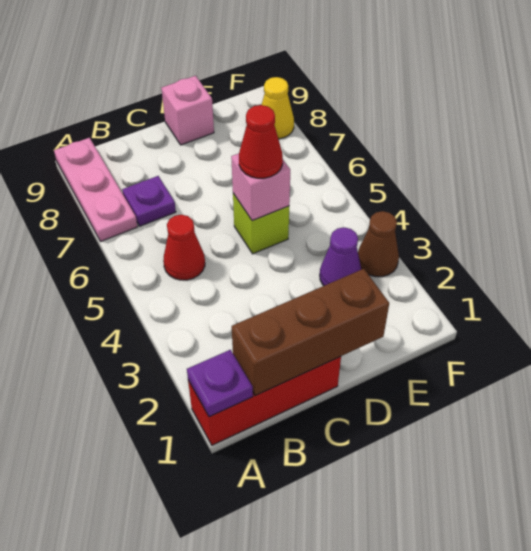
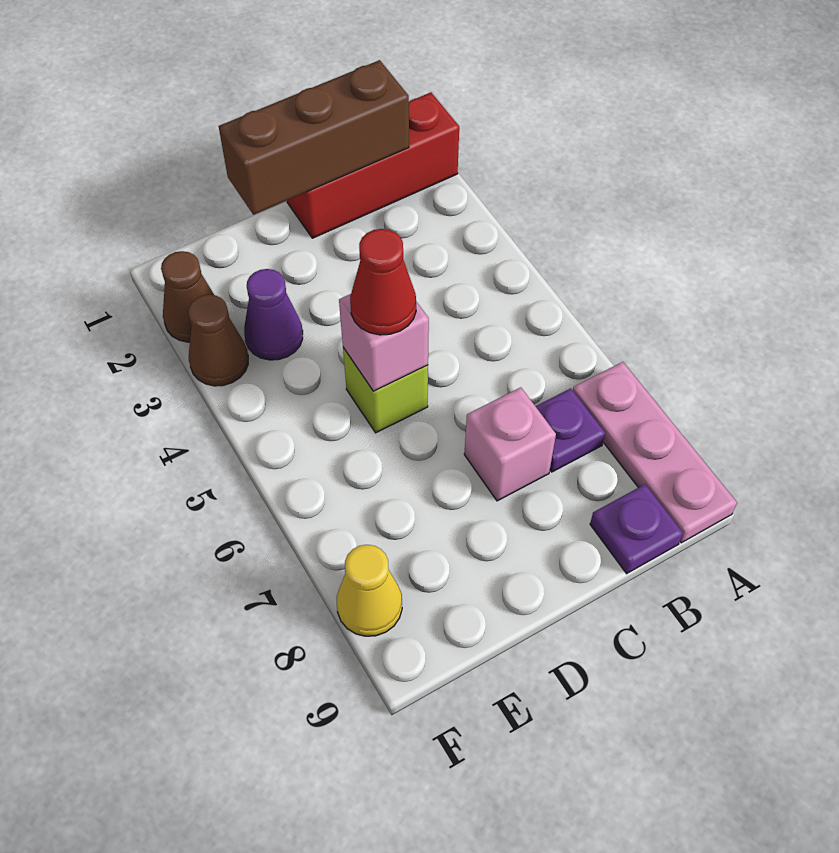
purple plate A1 level 2 -> purple plate B9 level 1
red cone B5 level 1 -> none
pink brick D9 level 1 -> pink brick C7 level 1
none -> brown cone F2 level 1

